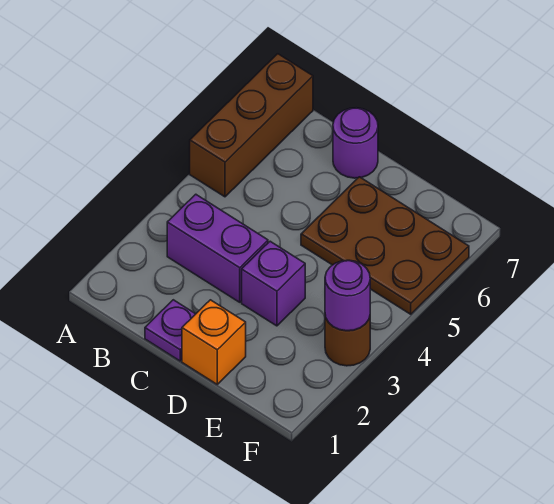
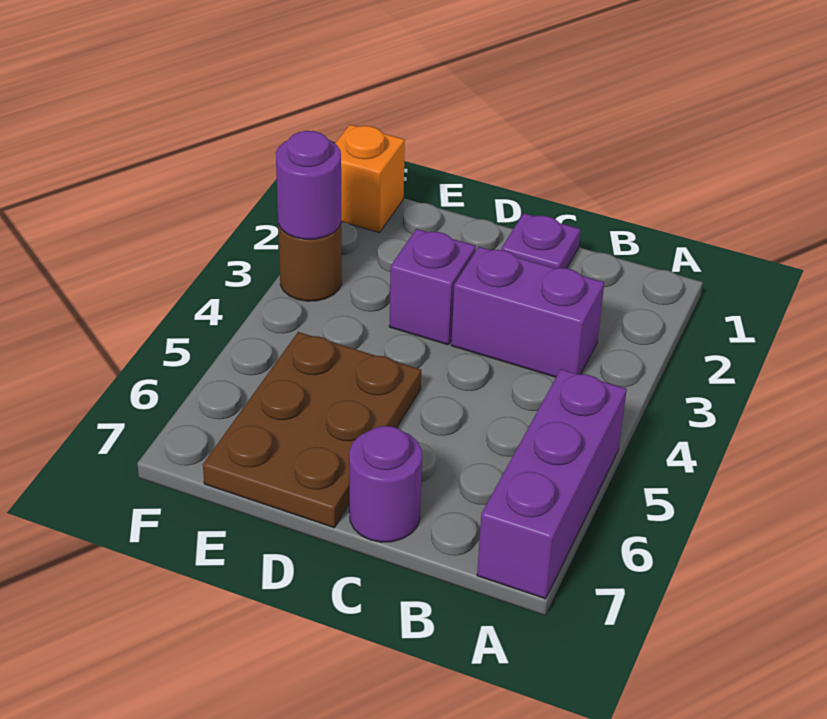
brown brick A5:A7 level 1 -> purple brick A5:A7 level 1
orange brick D1 level 1 -> orange brick F1 level 1
brown plate D5:F6 level 1 -> brown plate D5:E7 level 1

